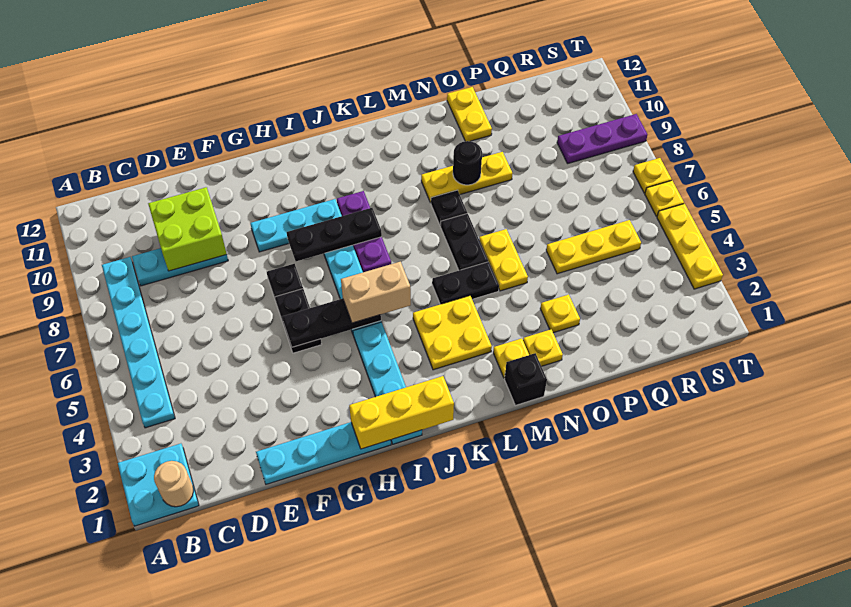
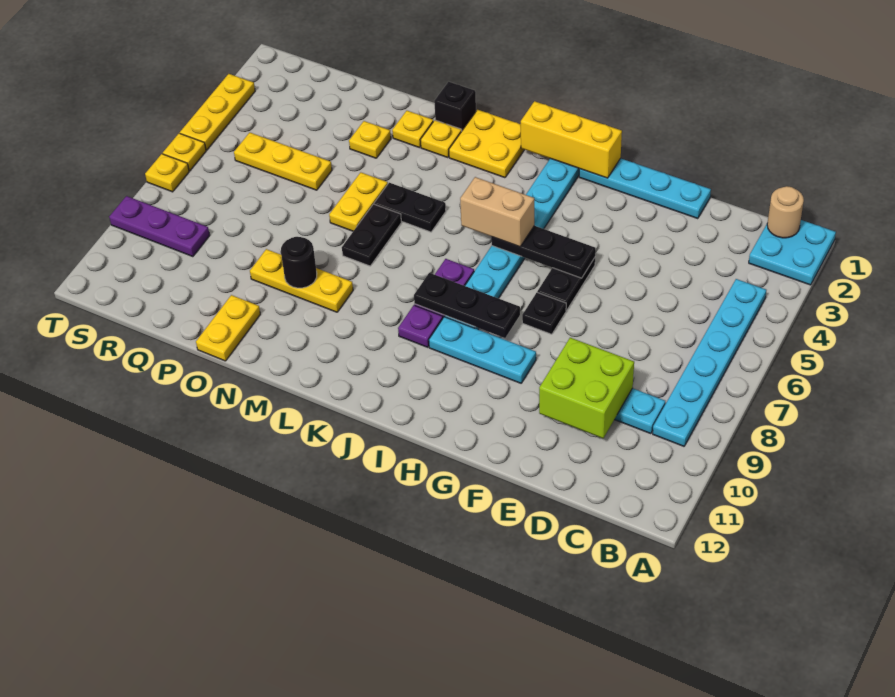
yellow plate K3:L4 level 1 -> yellow plate K1:L2 level 1
black plate M8 level 1 -> none

